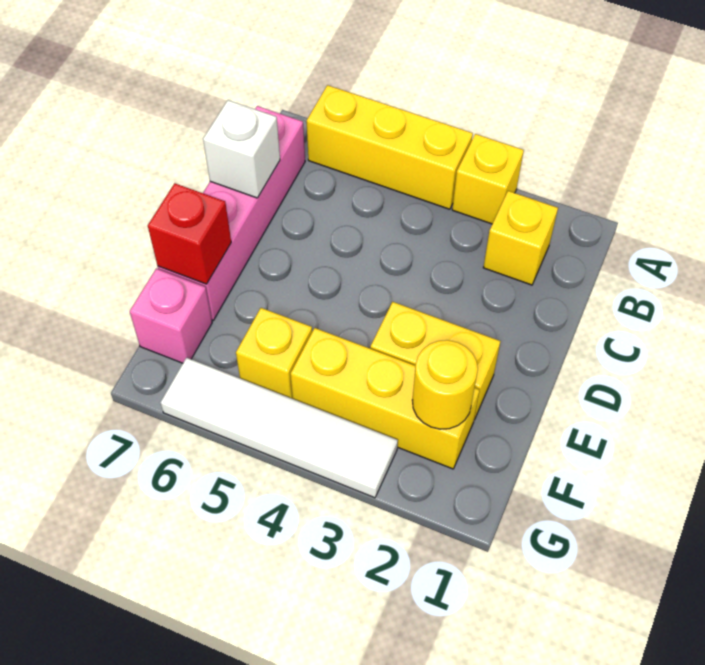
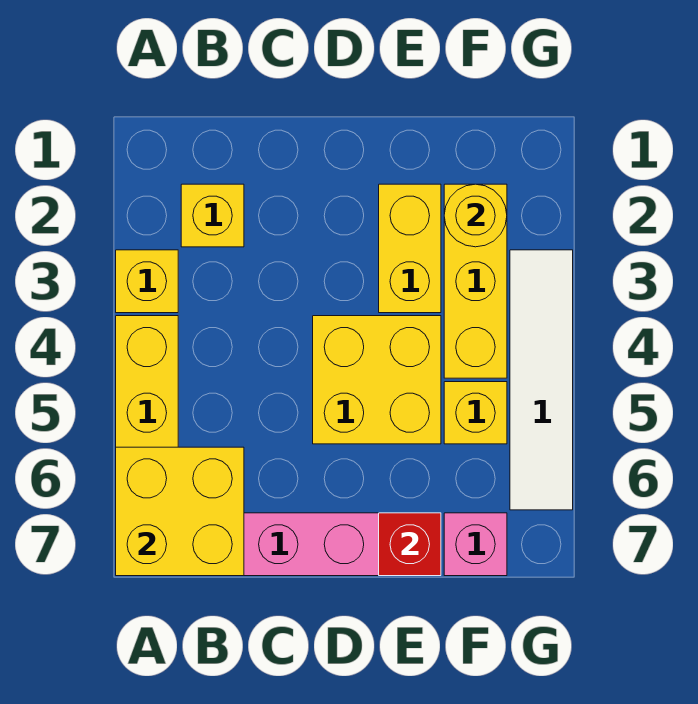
none -> yellow brick A6:B7 level 2
white brick C7 level 2 -> none
none -> yellow brick D4:E5 level 1

